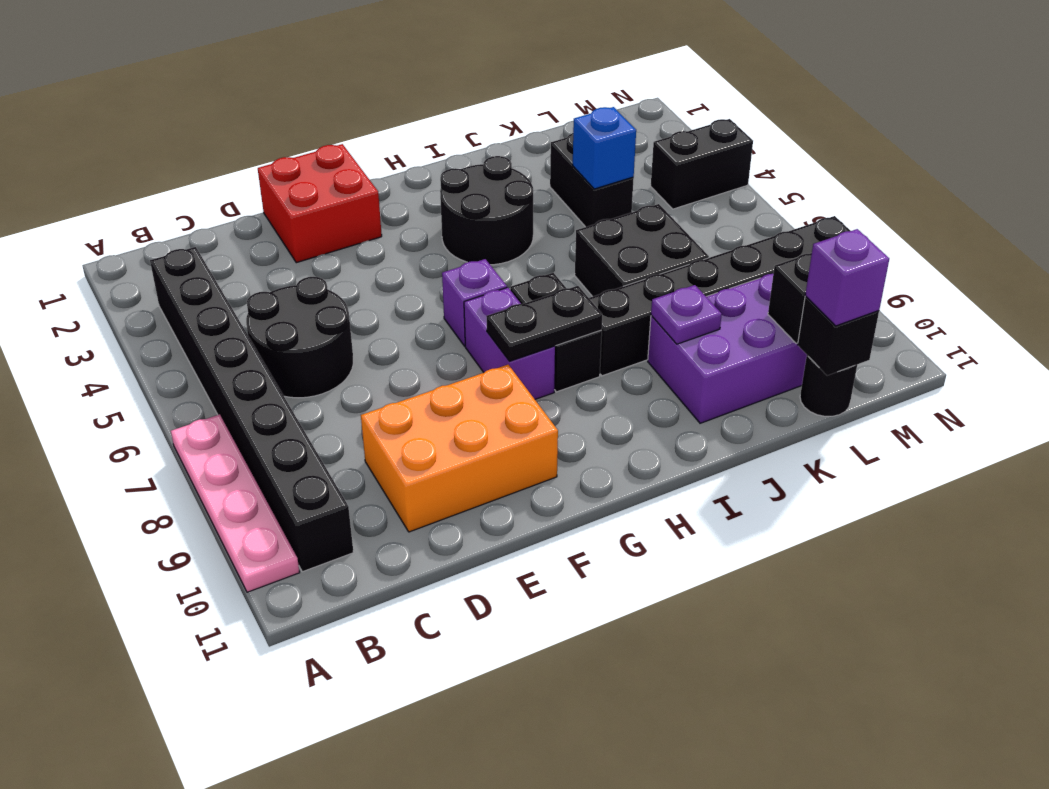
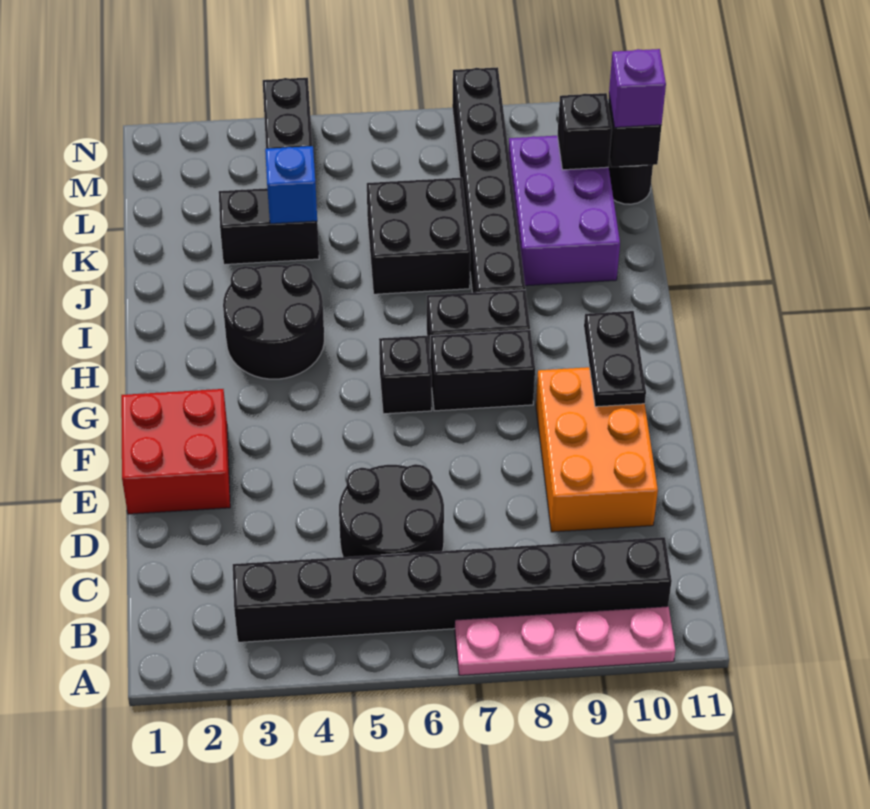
purple brick G6 level 1 -> black brick G6 level 1
purple brick G7:G8 level 1 -> black brick G7:G8 level 1
black plate G8:H8 level 2 -> black plate F10:G10 level 2
purple plate J9 level 2 -> none

